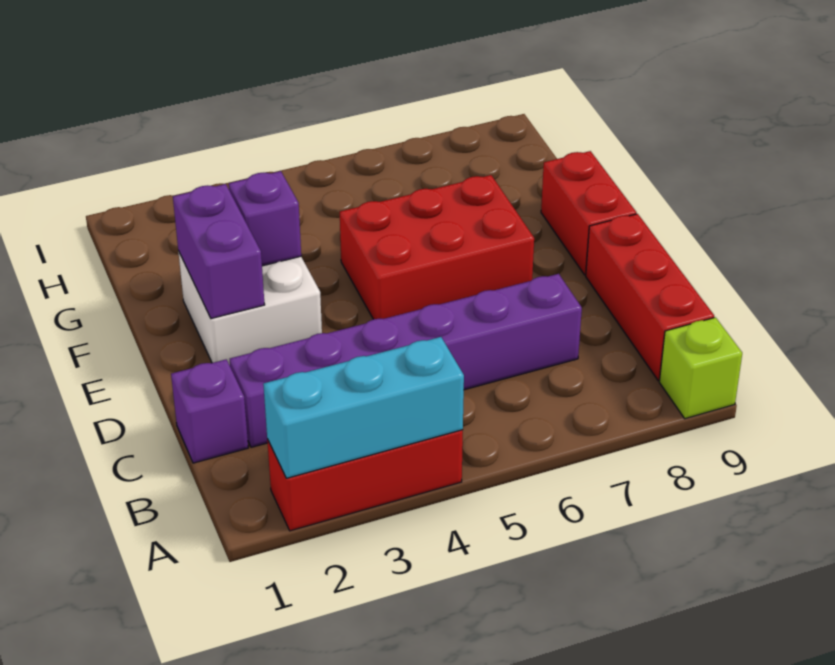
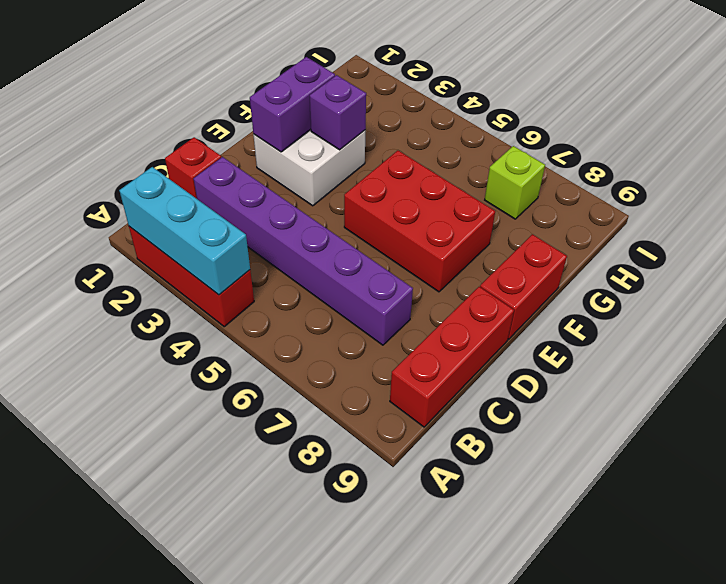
lime brick A9 level 1 -> lime brick H7 level 1
purple brick C1 level 1 -> red brick C1 level 1

